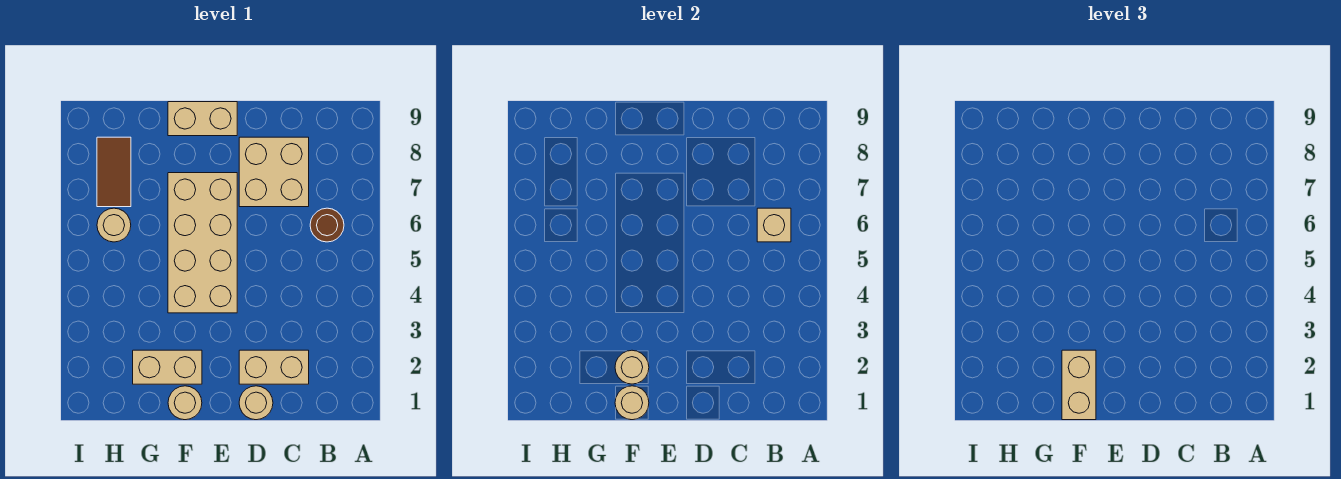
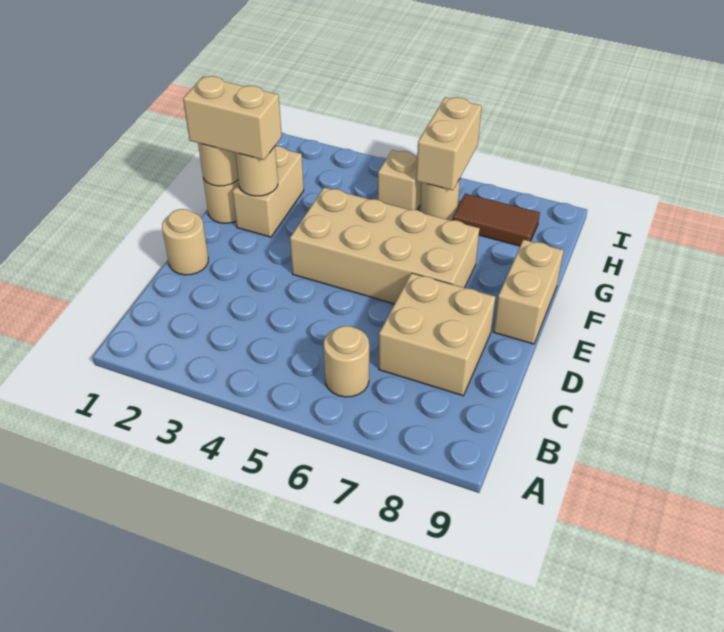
brown round brick B6 level 1 -> tan round brick B6 level 1
tan brick B6 level 2 -> tan brick H5 level 1
tan brick C2:D2 level 1 -> tan brick H6:I6 level 2

